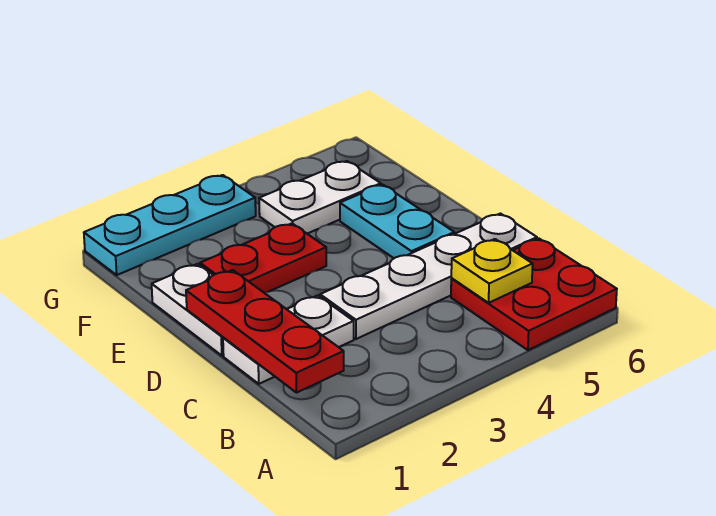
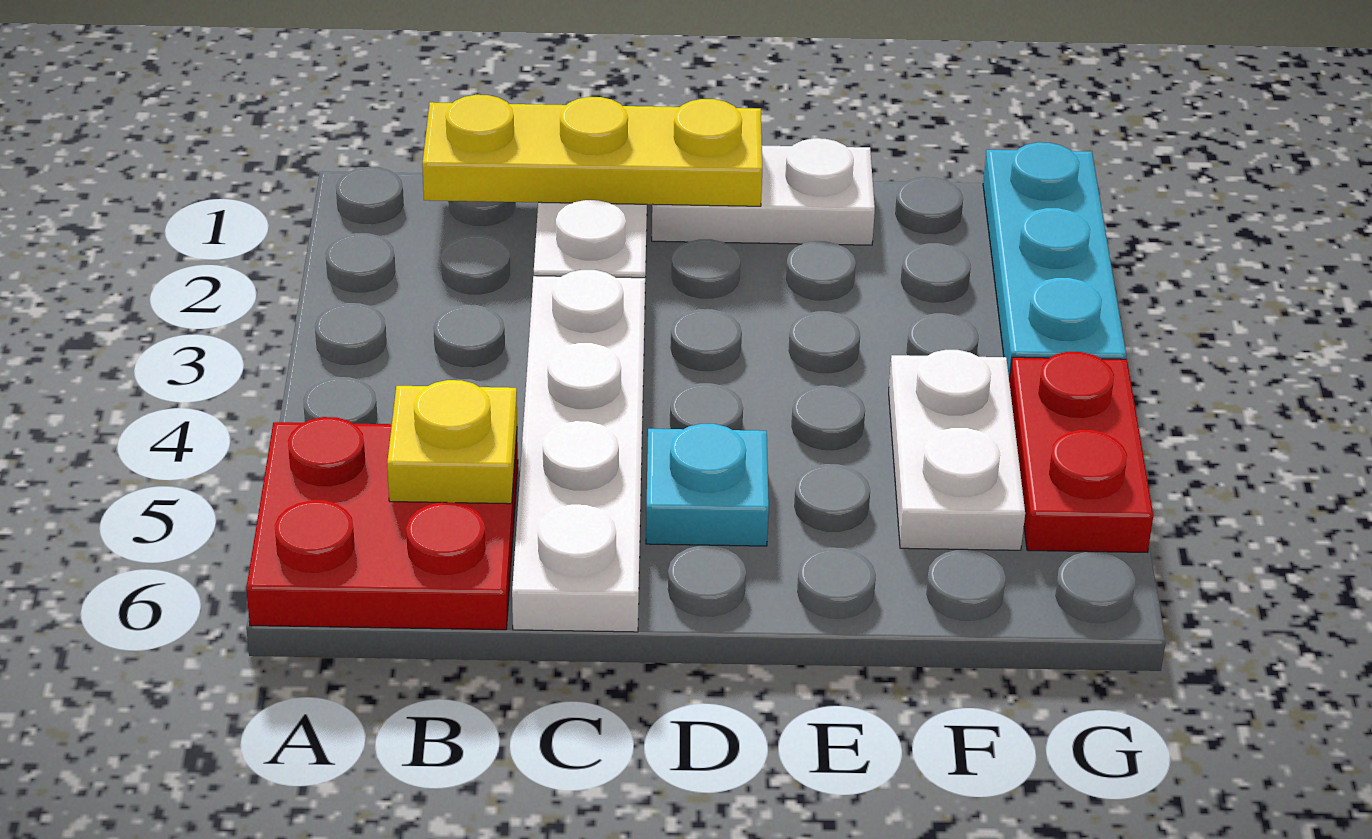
red plate B1:D1 level 2 -> yellow plate B1:D1 level 2
cyan plate D5:E5 level 1 -> cyan plate D5 level 1
red plate E2:E3 level 1 -> red plate G4:G5 level 1

